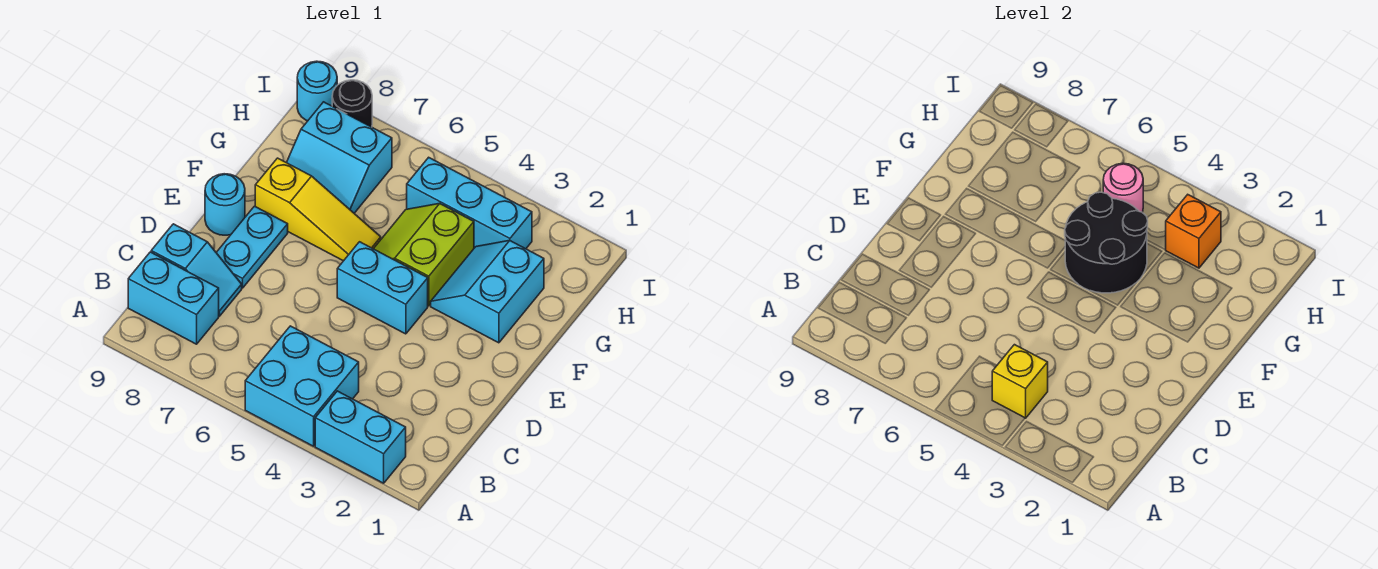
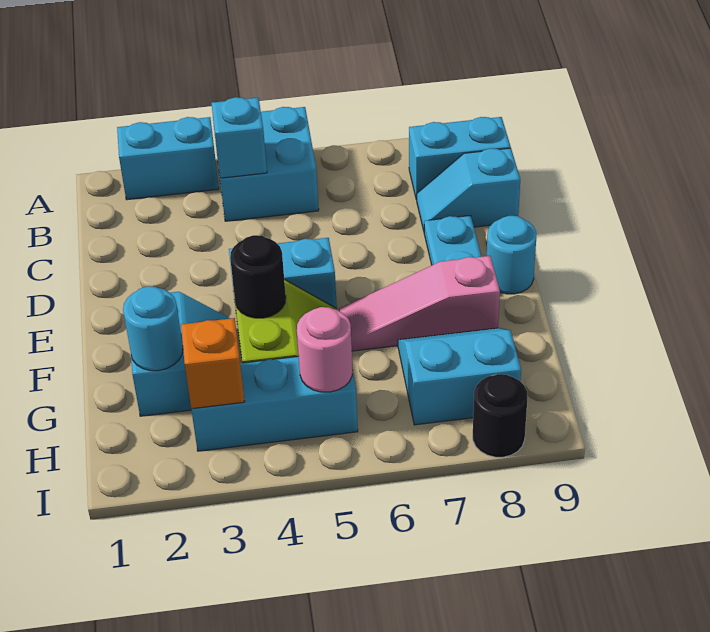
yellow brick B4 level 2 -> cyan brick B4 level 2
black round brick F4:G5 level 2 -> black round brick F4 level 2
yellow slope F6:F8 level 1 top 8 -> pink slope F6:F8 level 1 top 8
cyan round brick I9 level 1 -> cyan round brick G2 level 2

